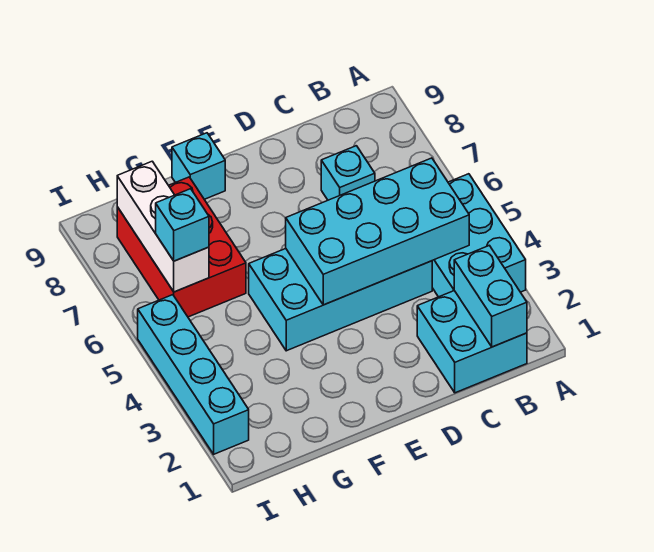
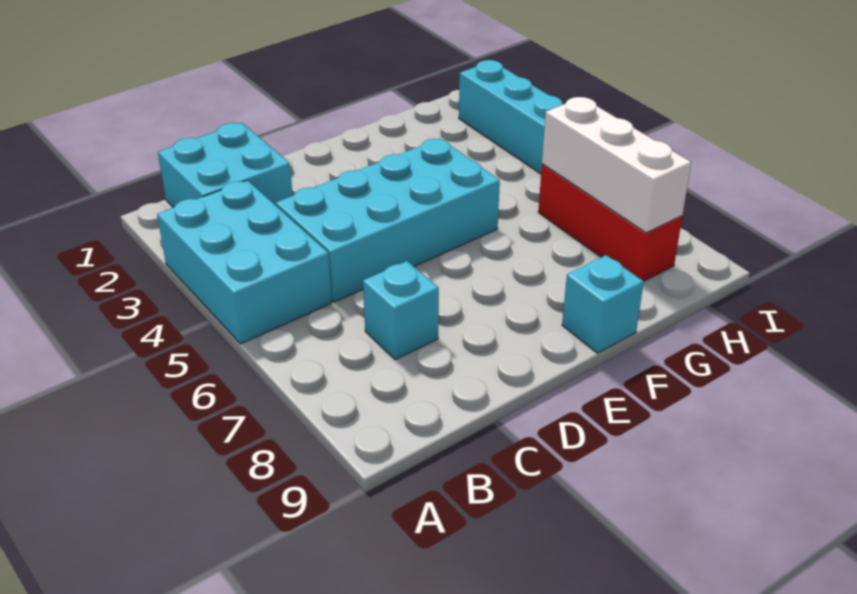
cyan brick B1:B2 level 2 -> none
cyan brick B4:E5 level 2 -> none
red brick G6:H8 level 1 -> red brick H6:H8 level 1
cyan brick H6 level 3 -> none

